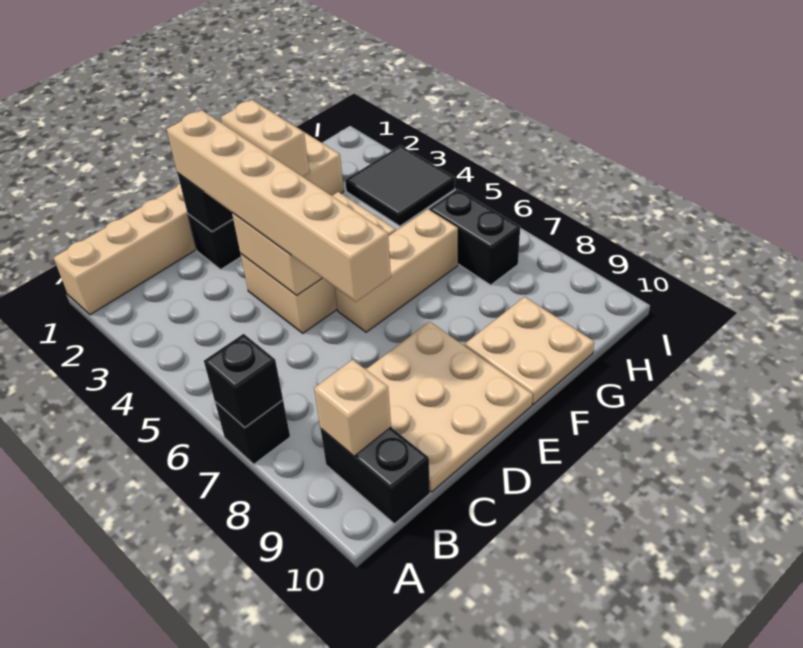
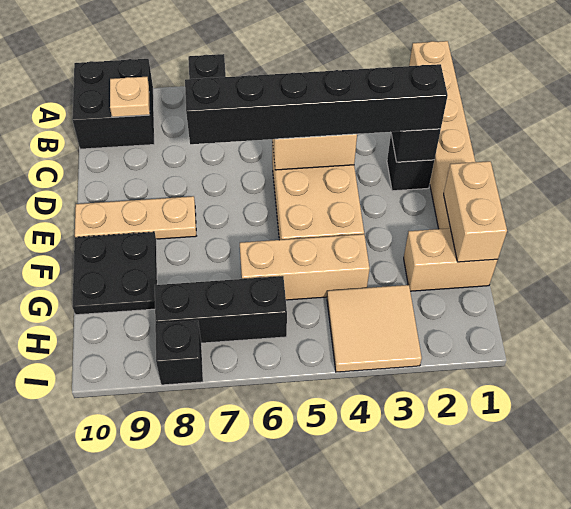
black brick A7 level 2 -> black brick I8 level 1
black brick B9:B10 level 1 -> black brick A9:B10 level 1
tan brick B9 level 2 -> tan plate B9 level 2
tan plate C8:E10 level 1 -> tan plate E8:E10 level 1
tan brick D2:D7 level 3 -> black brick D2:D7 level 3
tan brick E6:G6 level 1 -> tan brick G4:G6 level 1
tan brick F1:F2 level 2 -> tan brick F1:G1 level 2
tan plate F9:G10 level 1 -> black plate F9:G10 level 1
black tile H3:I4 level 1 -> tan tile H3:I4 level 1
black brick H6:H7 level 1 -> black brick H6:H8 level 1

